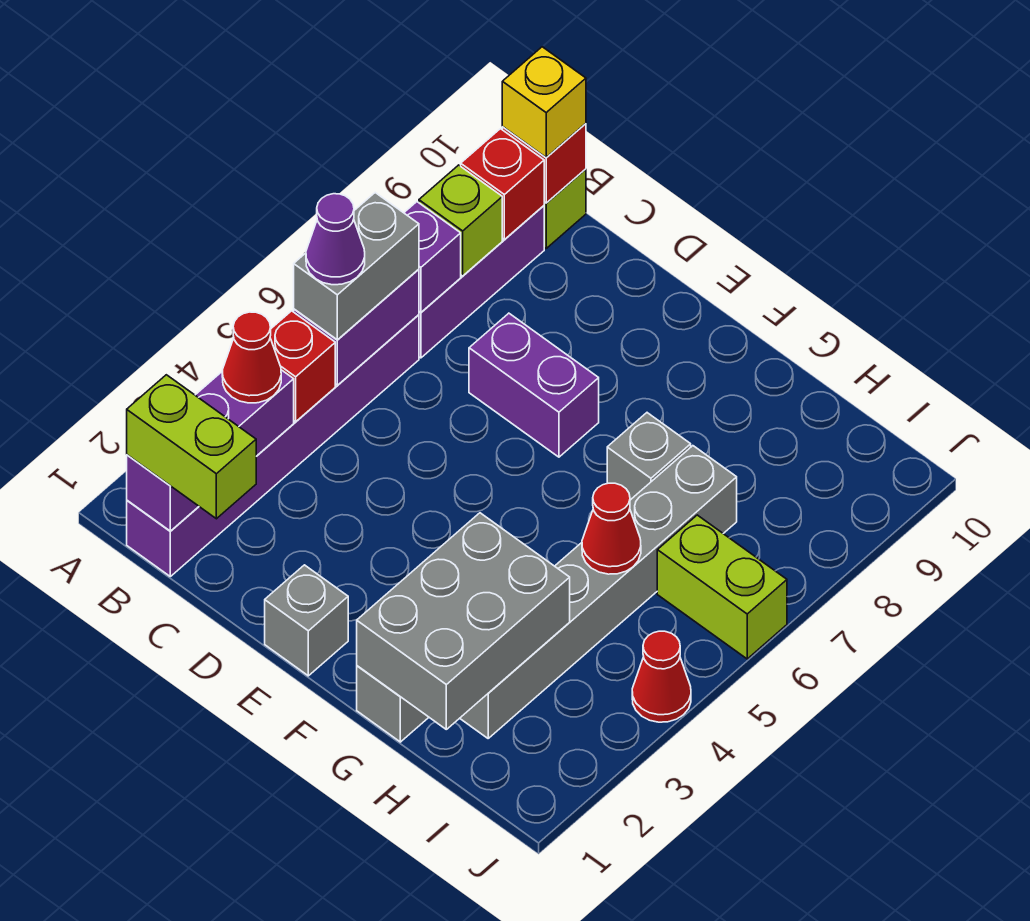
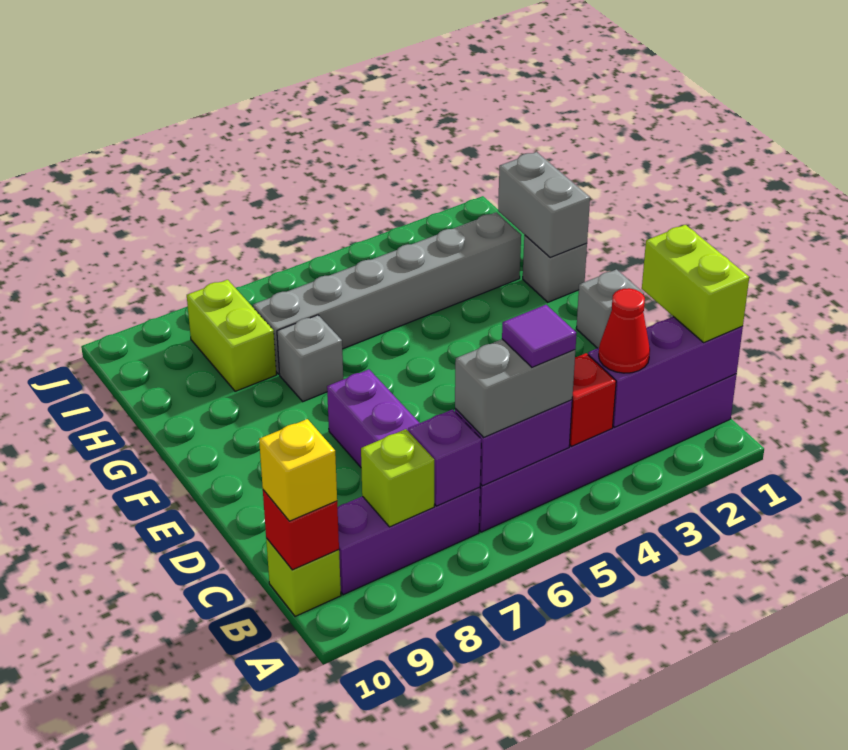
purple cone B5 level 4 -> purple tile B5 level 4
red brick B9 level 2 -> none
grey brick G1:H3 level 2 -> grey brick G1:H1 level 2
red cone H5 level 2 -> none
lime brick I6:J6 level 1 -> lime brick H8:I8 level 1
red cone J4 level 1 -> none

